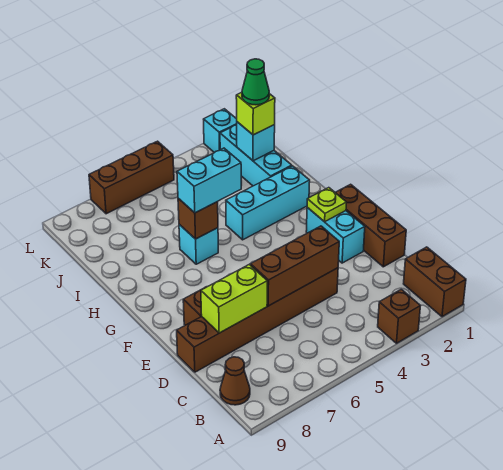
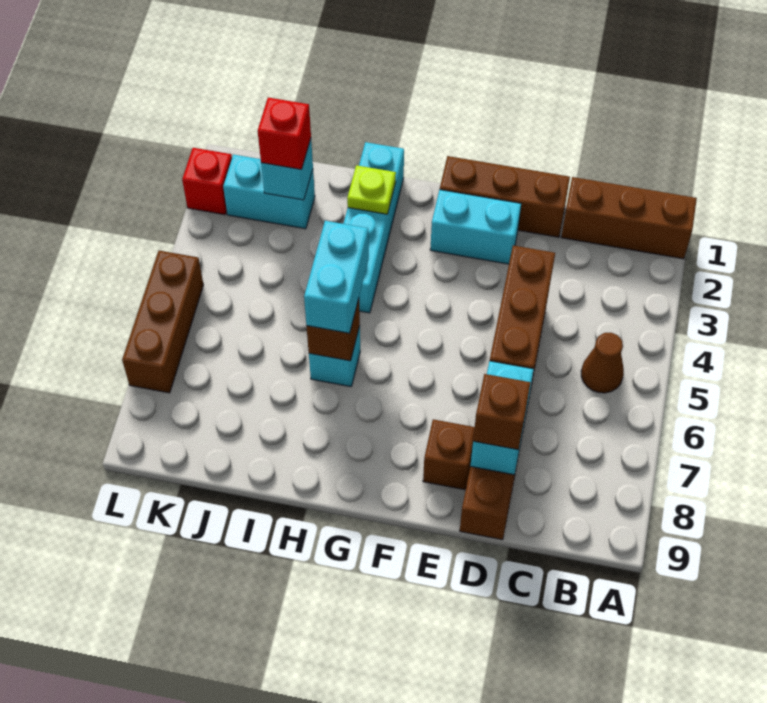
brown brick A1:B1 level 1 -> brown brick A1:C1 level 1
brown brick A3 level 1 -> brown brick D8 level 3
brown cone B9 level 1 -> brown cone B5 level 1
lime brick D7:D8 level 2 -> cyan brick D7:D8 level 2
lime plate F2 level 2 -> lime plate H2 level 2
cyan brick H2:H4 level 1 -> cyan brick H1:H4 level 1
cyan brick I2:K2 level 1 -> cyan brick J2:K2 level 1
lime brick J2 level 3 -> red brick J2 level 3
green cone J2 level 4 -> none
cyan brick L2 level 1 -> red brick L2 level 1

